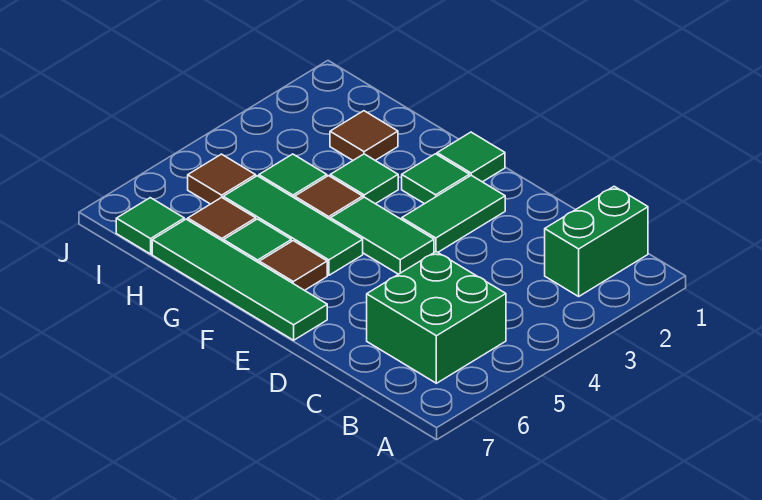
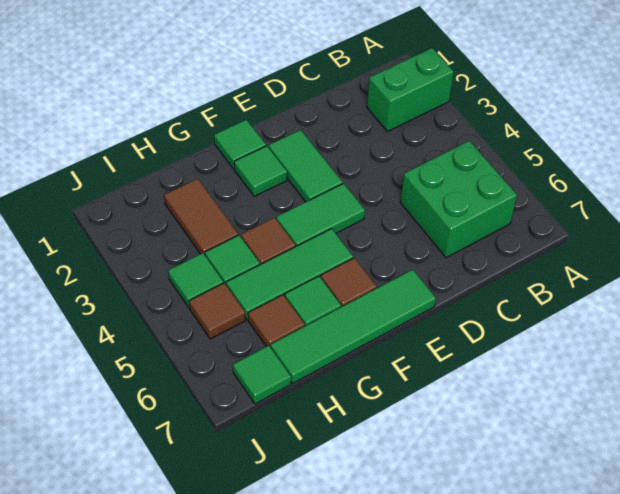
green brick B1:B2 level 1 -> green brick A2:B2 level 1
green tile G3 level 1 -> green tile I4 level 1
brown tile H2 level 1 -> brown tile H2:H3 level 1

